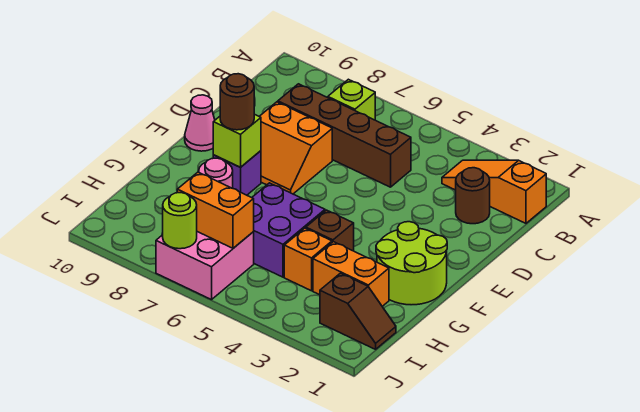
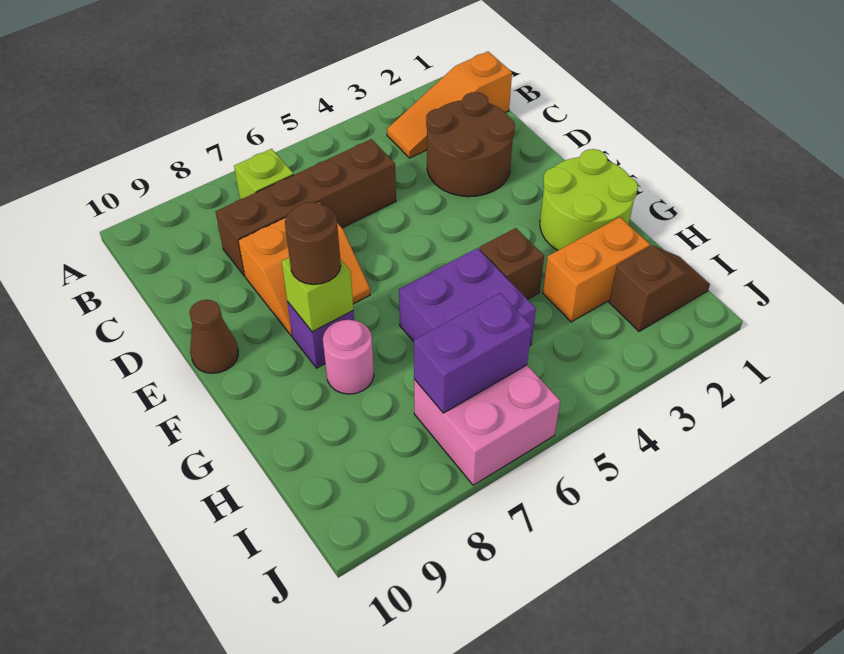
brown round brick C2 level 1 -> brown round brick C2:D3 level 1
pink cone E10 level 1 -> brown cone E10 level 1
orange brick H4 level 1 -> none
orange brick I6:I7 level 2 -> purple brick I6:I7 level 2
lime round brick J7 level 2 -> none

